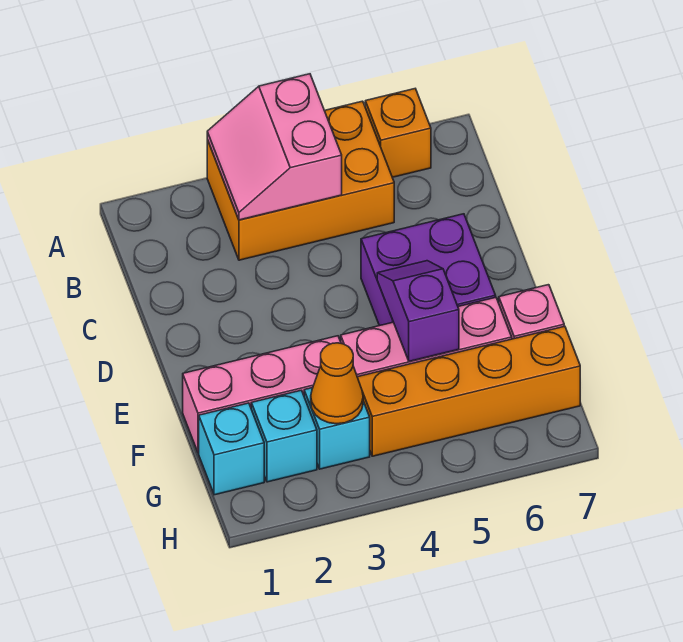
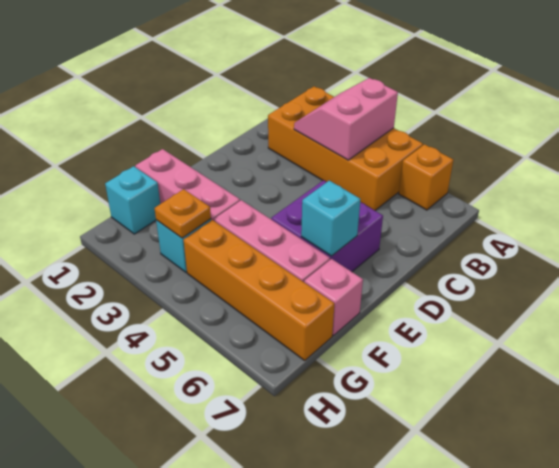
orange brick A3:B5 level 1 -> orange brick A2:B5 level 1
purple slope E5:F5 level 2 top F -> none
cyan brick G2 level 1 -> cyan brick E6 level 2
orange cone G3 level 2 -> orange plate G3 level 2

